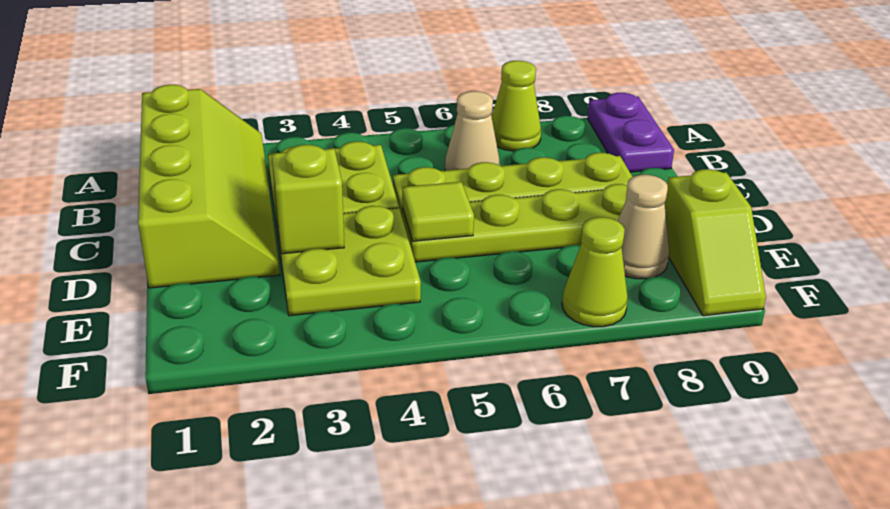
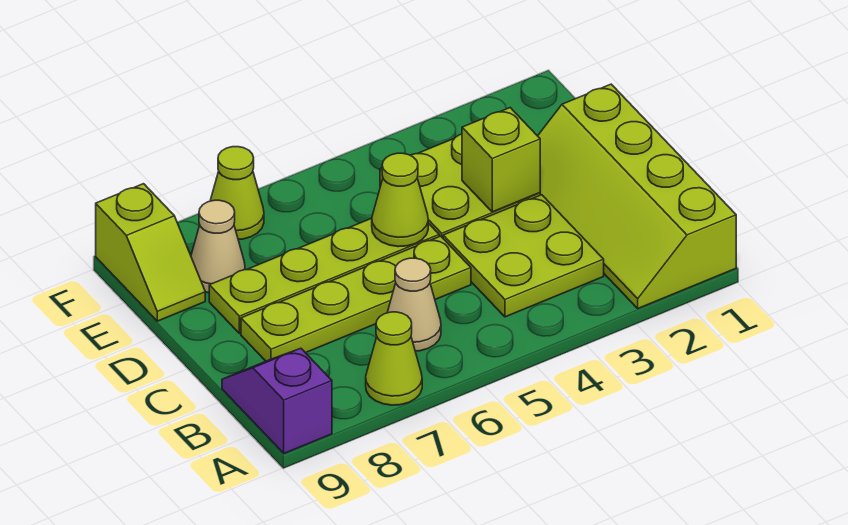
purple plate A9:B9 level 1 -> purple slope A9:B9 level 1 top A
lime tile D5 level 2 -> lime cone D5 level 2
lime slope E9:F9 level 1 top E -> lime slope E9:F9 level 1 top F

